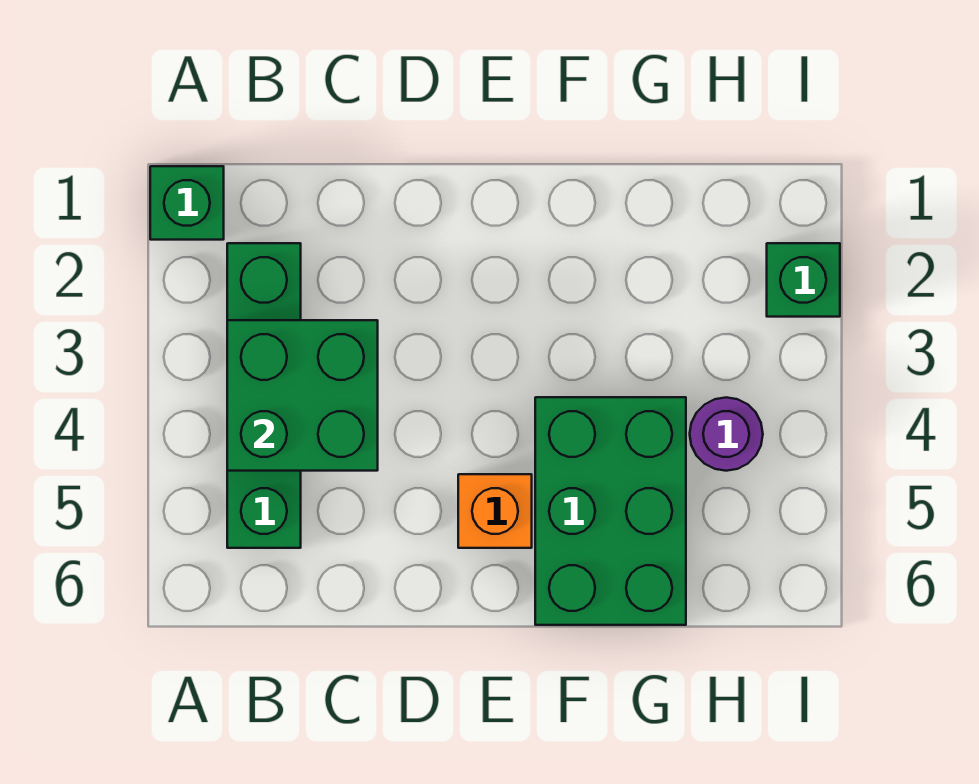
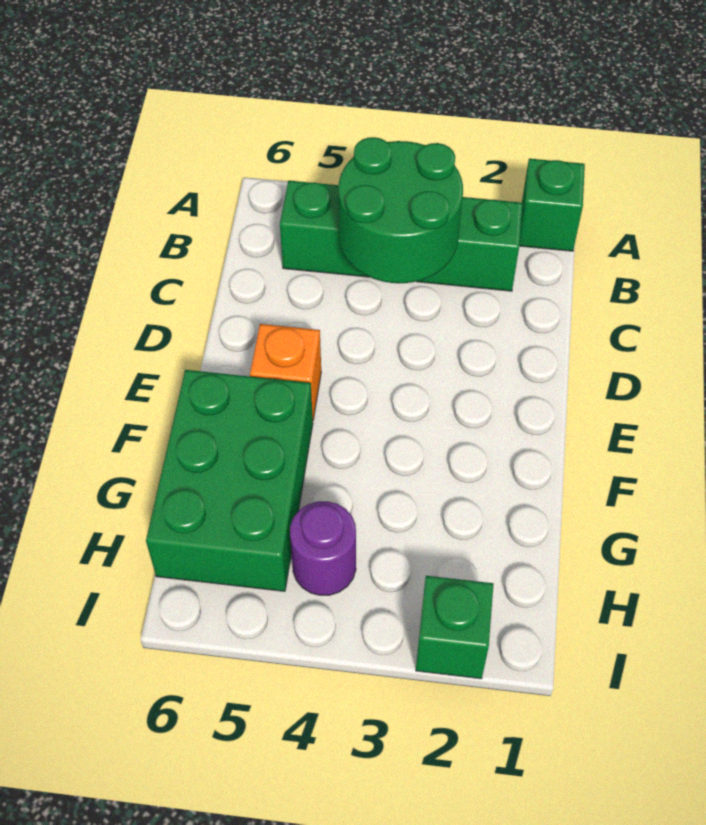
green brick B3:C4 level 2 -> green round brick B3:C4 level 2
green brick F4:G6 level 1 -> green brick F5:H6 level 1

